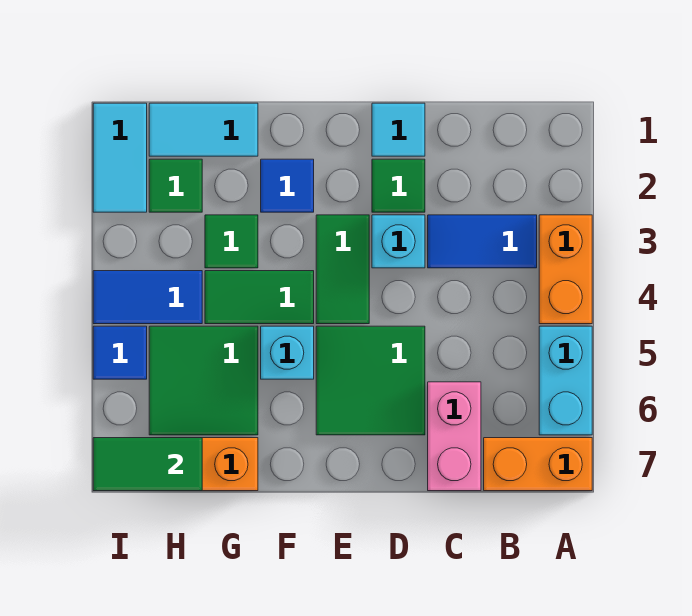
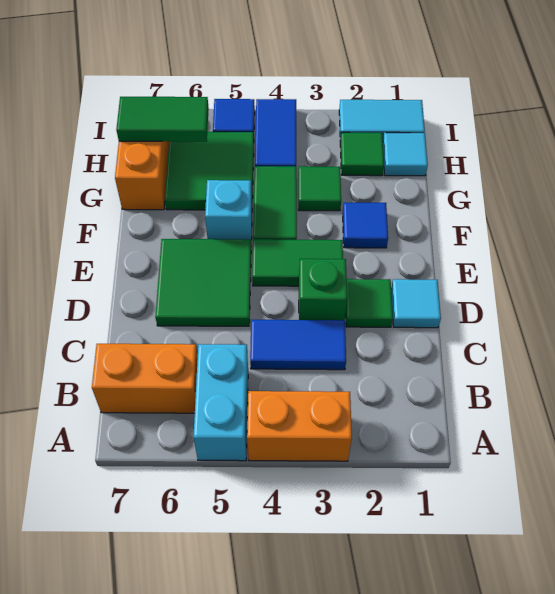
cyan brick A5:A6 level 1 -> cyan brick A5:B5 level 1
orange brick A7:B7 level 1 -> orange brick B6:B7 level 1
blue tile B3:C3 level 1 -> blue tile C3:C4 level 1
pink brick C6:C7 level 1 -> none
cyan brick D3 level 1 -> green brick D3 level 1
cyan tile G1:H1 level 1 -> cyan tile H1 level 1
green tile H7:I7 level 2 -> green tile H6:H7 level 2

